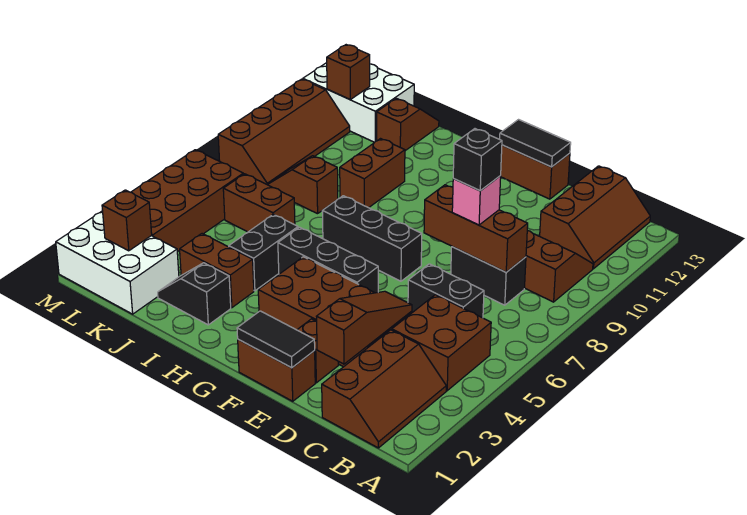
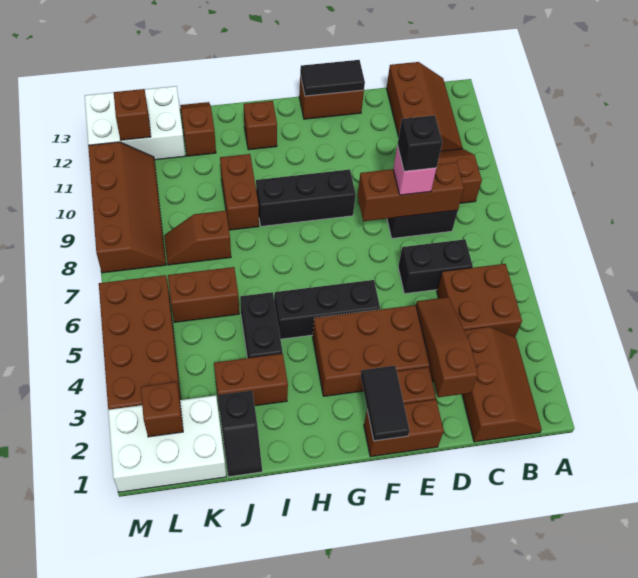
black tile E1:F1 level 2 -> black tile F1:F2 level 2
black brick F7:H7 level 1 -> black brick F9:H9 level 1
none -> brown brick H12 level 1
black slope I2:J2 level 1 top I -> black slope J1:J2 level 1 top 2

